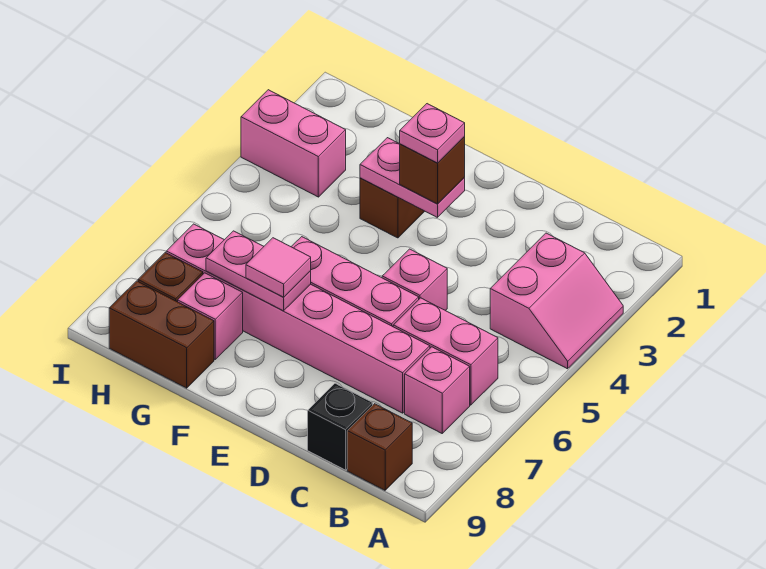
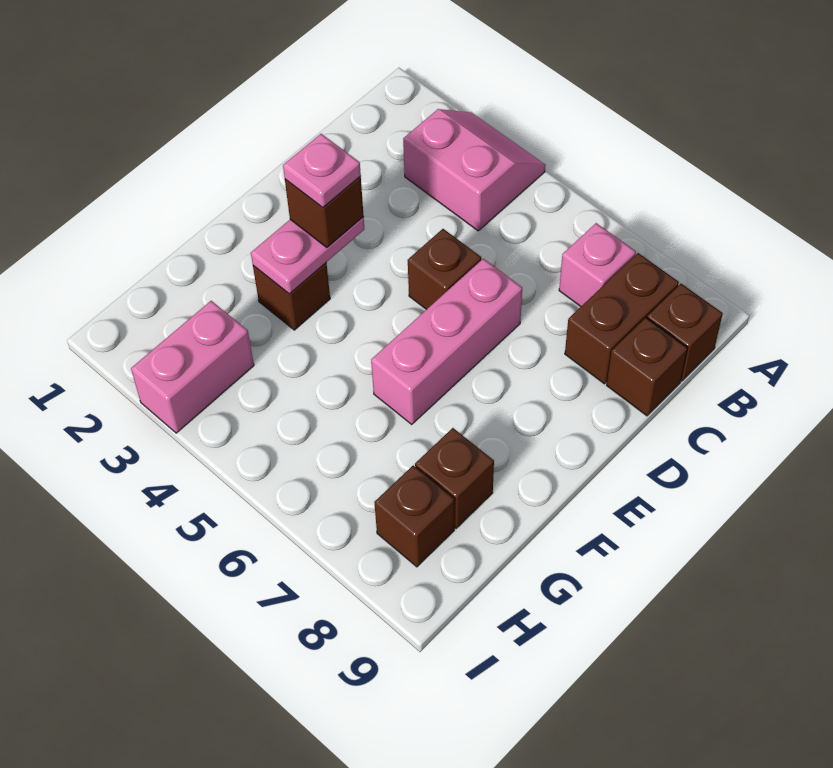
pink brick B6:C6 level 1 -> none
pink brick C7:H7 level 1 -> none
black brick C9 level 1 -> brown brick C9 level 1
pink brick D5 level 1 -> brown brick D5 level 1
pink plate F7:G7 level 2 -> none
pink tile F7 level 3 -> none
pink brick G8 level 1 -> brown brick G8 level 1
brown brick G9:H9 level 1 -> brown brick B8:C8 level 1

